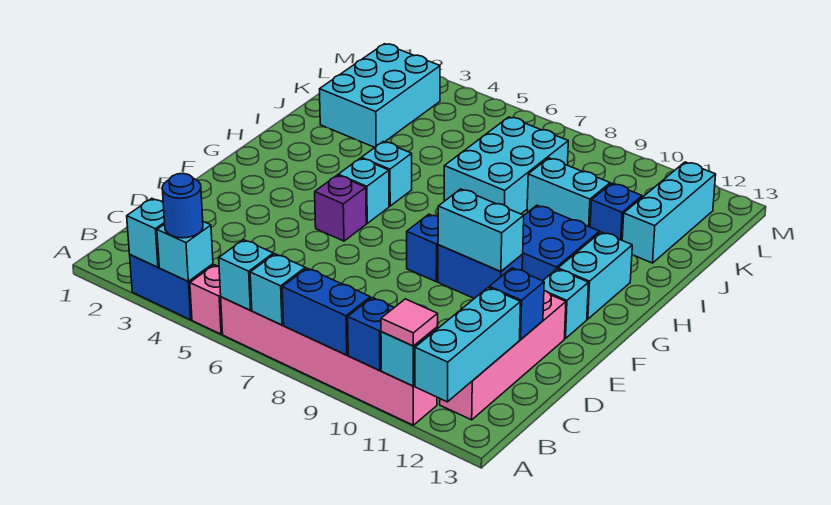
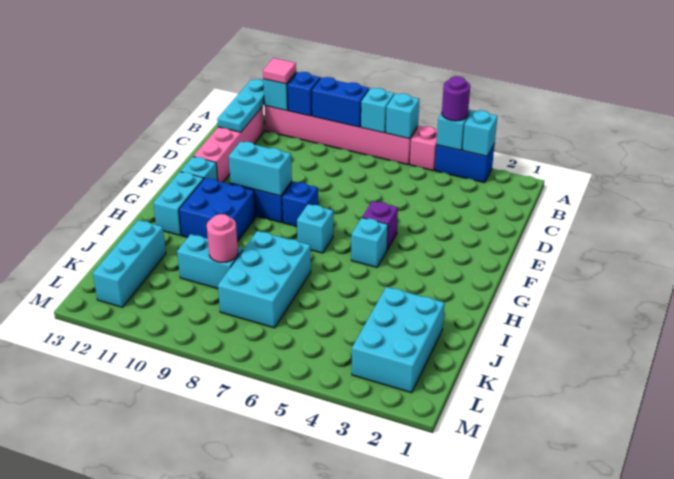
blue round brick A4 level 3 -> purple round brick A4 level 3
cyan brick A12:C12 level 2 -> cyan plate A12:C12 level 2
blue brick D12 level 2 -> none
cyan brick H5 level 1 -> cyan brick G7 level 1
none -> pink round brick J9 level 2
blue brick J11 level 1 -> none

